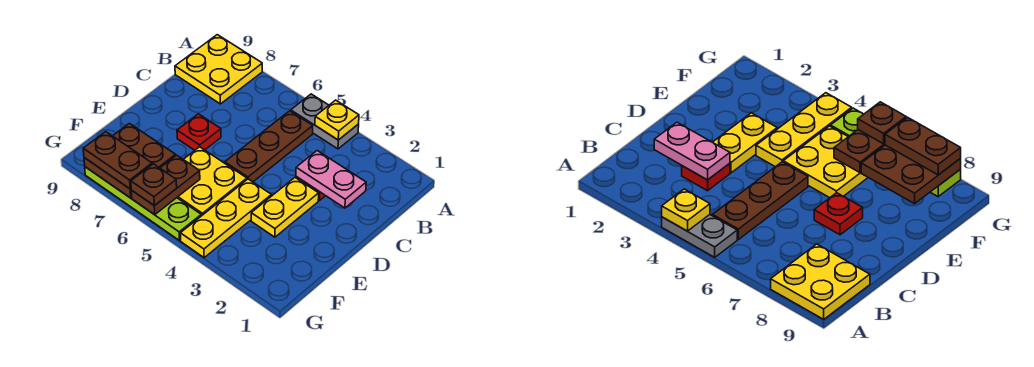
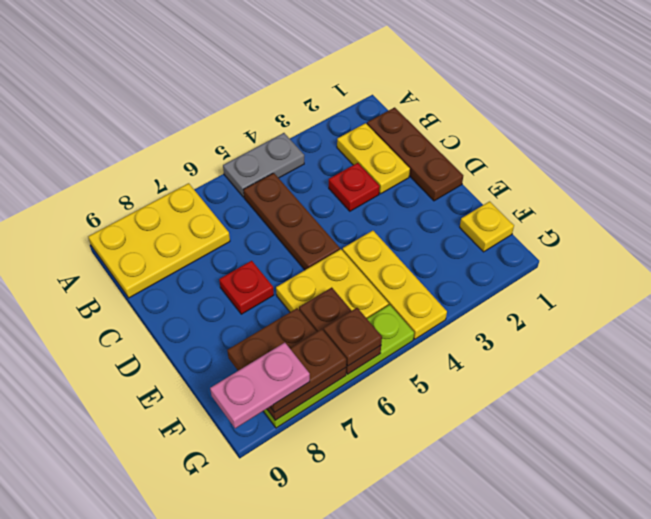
yellow plate A4 level 2 -> yellow plate F1 level 1
yellow plate A8:B9 level 1 -> yellow plate A7:B9 level 1
none -> brown plate B1:D1 level 1
pink plate C2:C3 level 2 -> pink plate G8:G9 level 4
yellow plate D3:E3 level 1 -> yellow plate B2:C2 level 1

